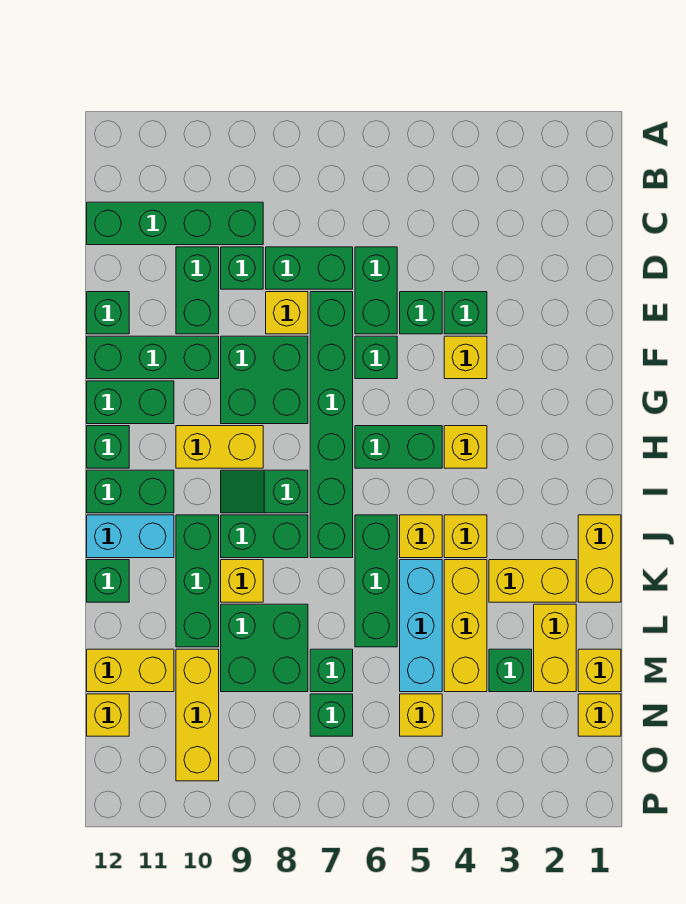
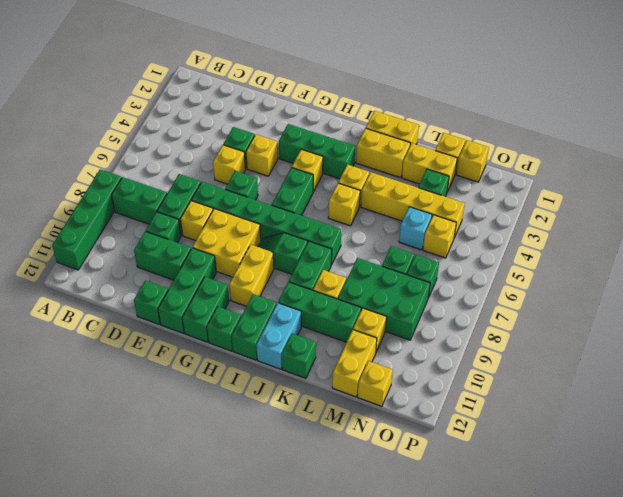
green brick C9:C12 level 1 -> green brick A8:A11 level 1
green brick D6:E6 level 1 -> green brick B8:C8 level 1
green brick E5 level 1 -> yellow brick E5 level 1
green brick F8:G9 level 1 -> yellow brick F8:G9 level 1
green slope I8:I9 level 1 top 8 -> green slope H8:I8 level 1 top I
green brick J6:L6 level 1 -> green brick G3:I3 level 1
yellow brick K2:K3 level 1 -> yellow brick J2:K2 level 1
yellow brick K4:M4 level 1 -> yellow brick K4:N4 level 1
cyan brick K5:M5 level 1 -> cyan brick M5 level 1
green brick L8:M9 level 1 -> green brick L8:N9 level 1
yellow brick M10:O10 level 1 -> yellow brick M10 level 1

